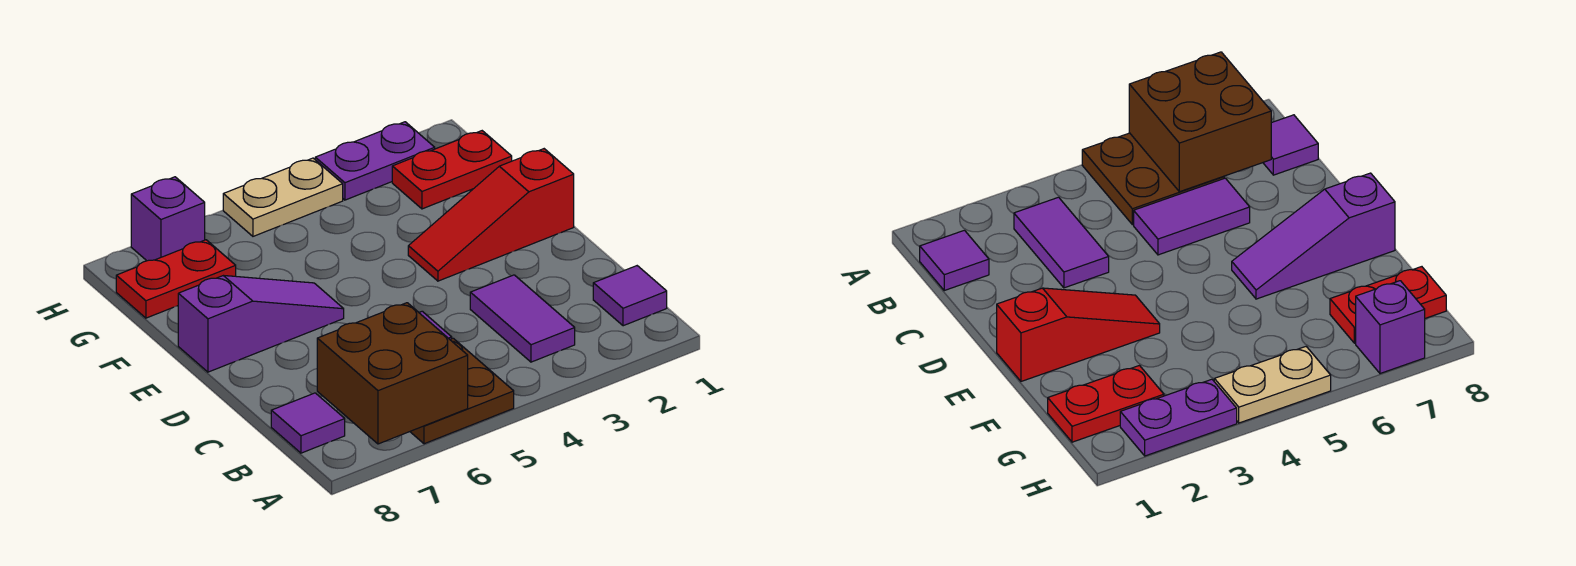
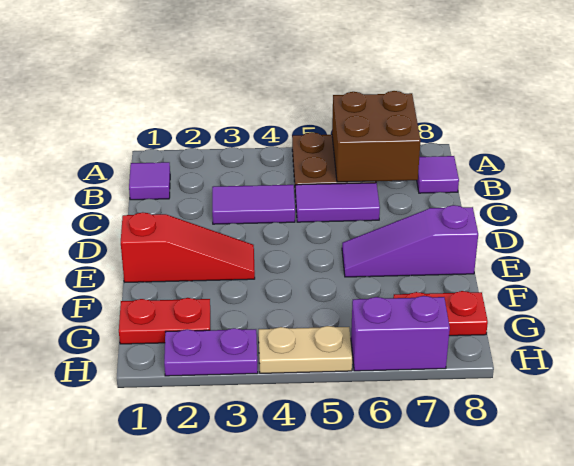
purple tile B3:C3 level 1 -> purple tile C3:C4 level 1
purple brick H7 level 1 -> purple brick H6:H7 level 1

